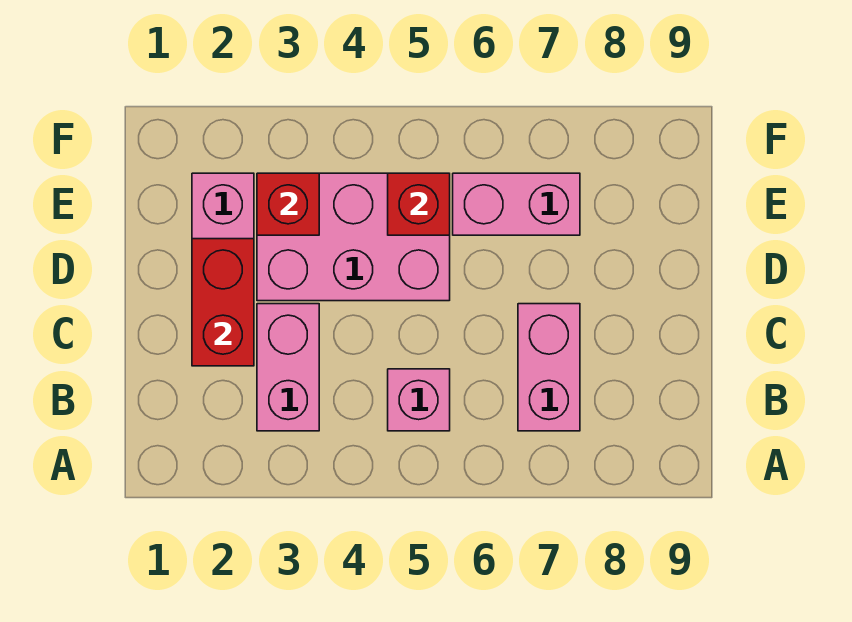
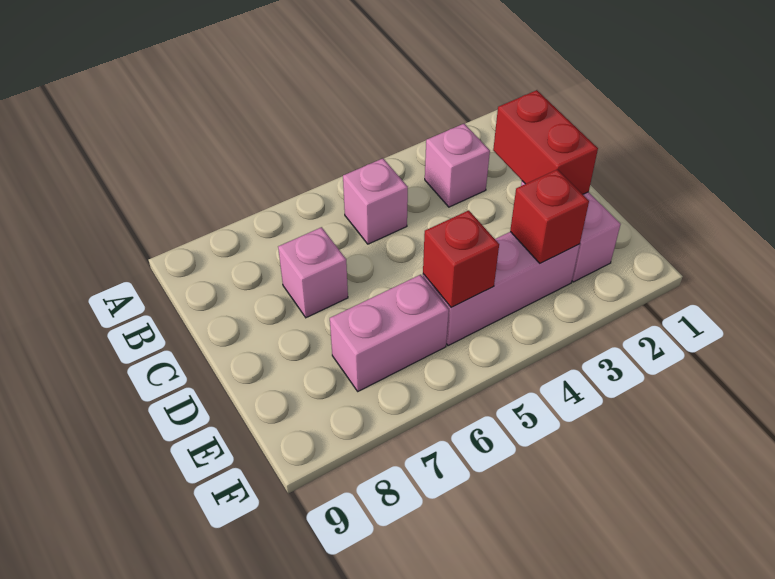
pink brick B3:C3 level 1 -> pink brick B3 level 1
pink brick B7:C7 level 1 -> pink brick C7 level 1
pink brick D3:E5 level 1 -> pink brick E3:E5 level 1

